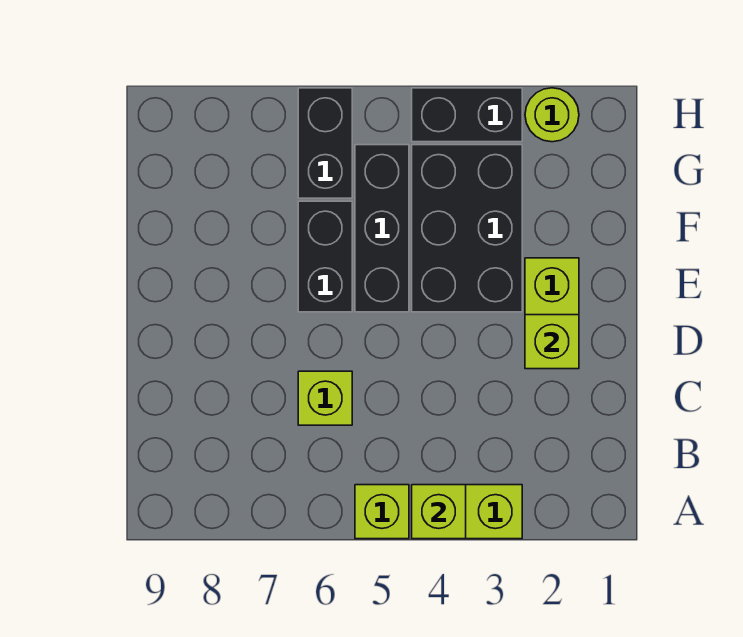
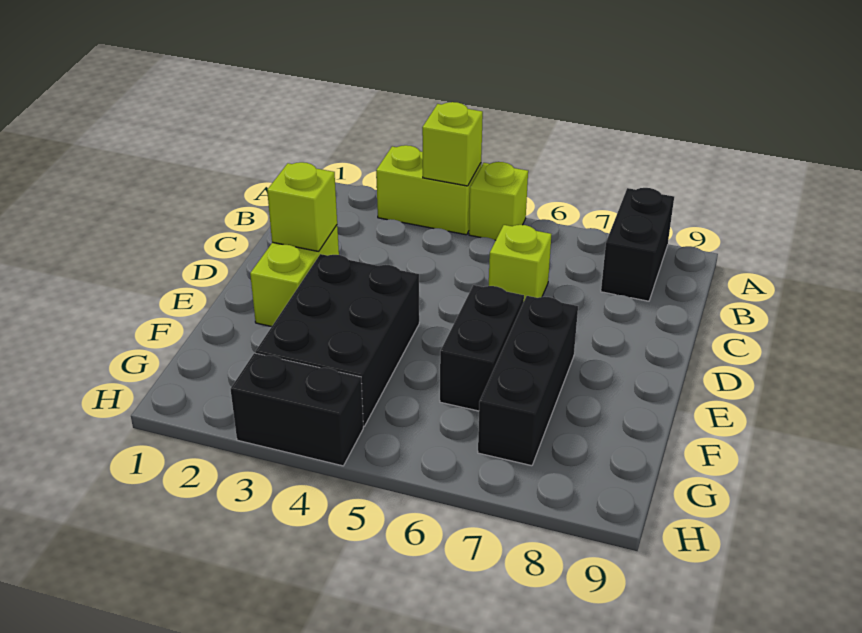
black brick E5:G5 level 1 -> black brick E7:G7 level 1
black brick G6:H6 level 1 -> black brick A8:B8 level 1
lime round brick H2 level 1 -> none

